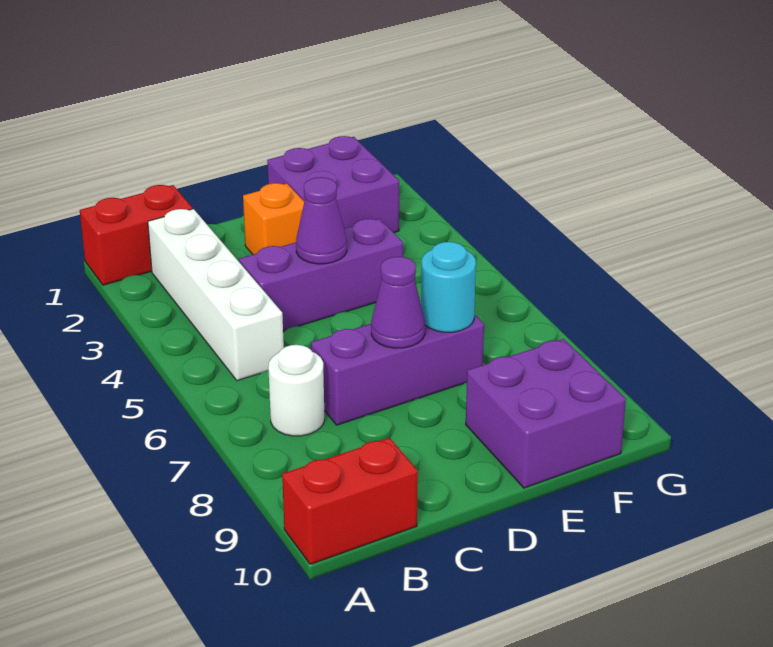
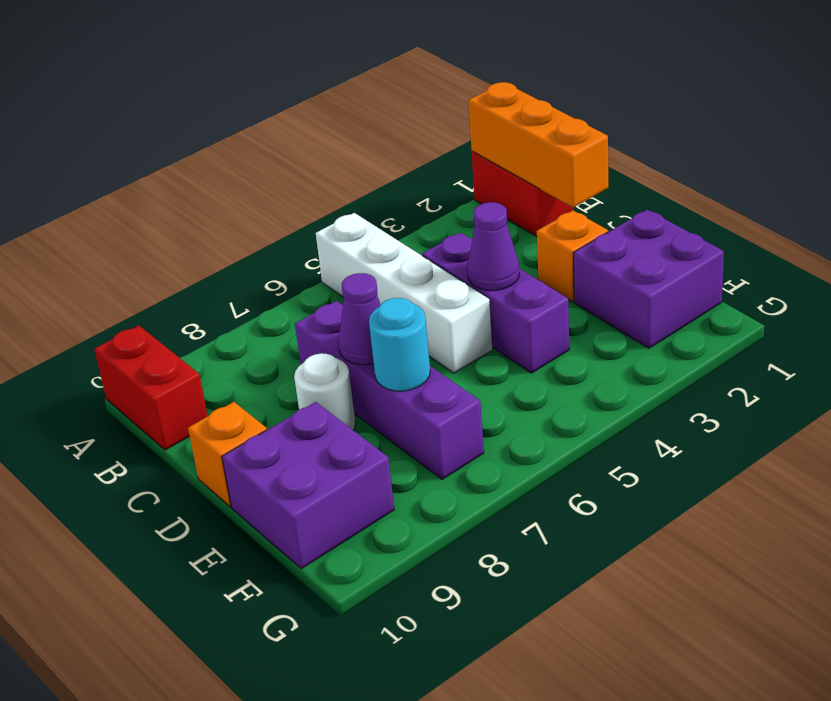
none -> orange brick A1:C1 level 2
white brick B2:B5 level 1 -> white brick A5:D5 level 1
white round brick B7 level 1 -> white round brick D8 level 1
purple brick C7:E7 level 1 -> purple brick C7:F7 level 1
none -> orange brick D10 level 1

